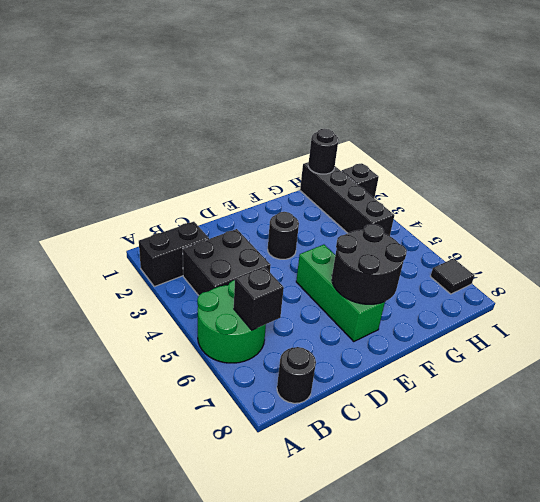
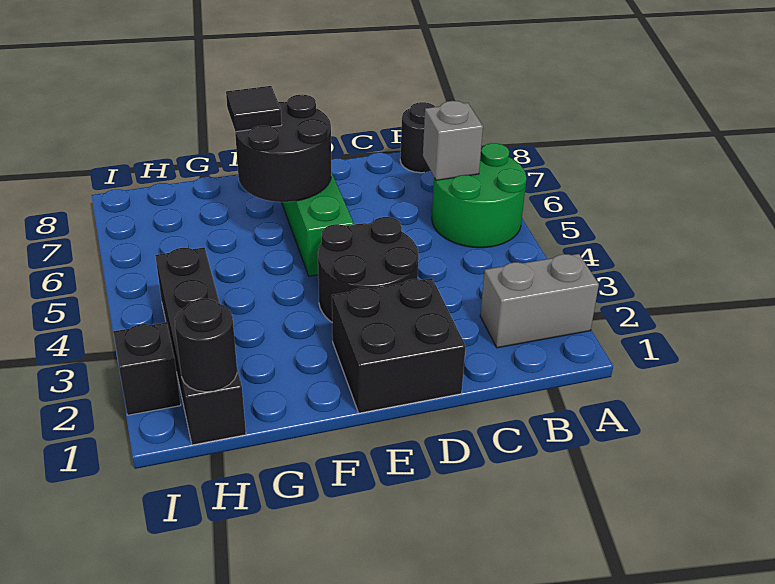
black brick A2:B2 level 1 -> grey brick A2:B2 level 1
black brick B3:C4 level 1 -> black brick D1:E2 level 1
black brick B6 level 2 -> grey brick B6 level 2
black round brick E3 level 1 -> black round brick D3:E4 level 1
black tile I7 level 1 -> black tile F7 level 3

